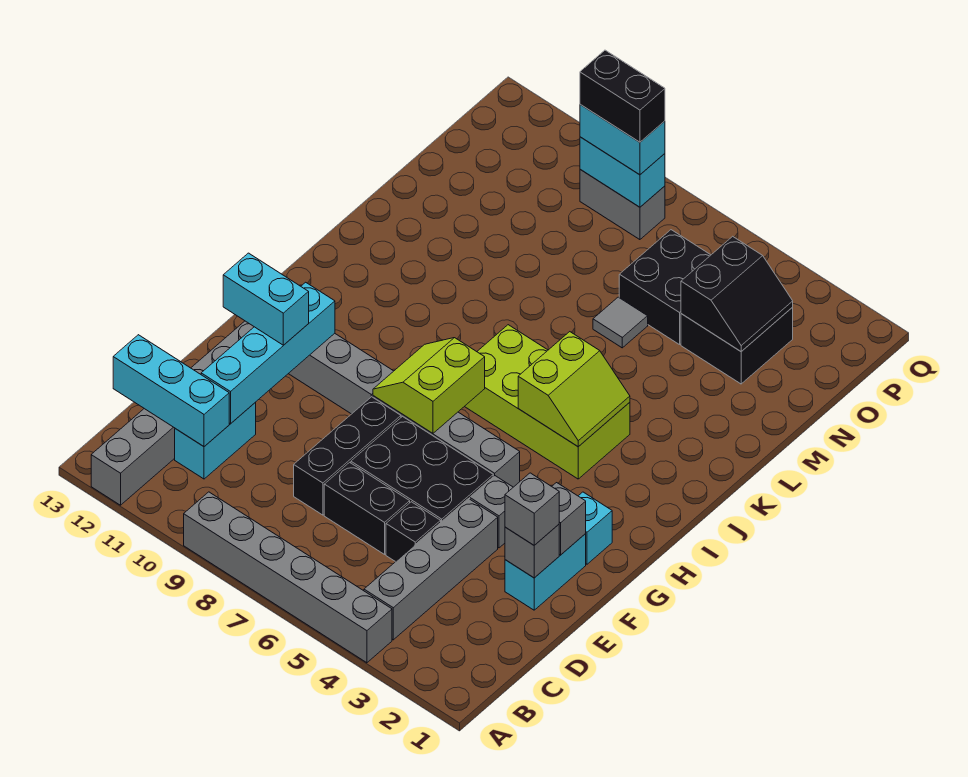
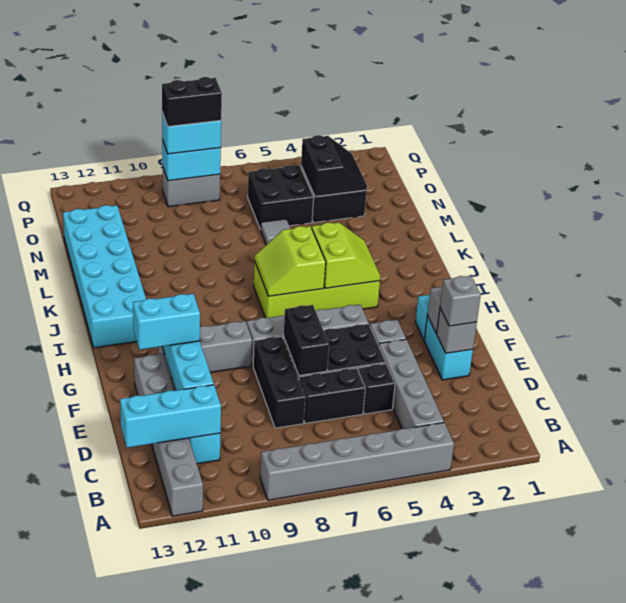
none -> black brick E7:F7 level 2
lime slope G7:H8 level 2 top 7 -> lime slope I6:J7 level 2 top 6
none -> cyan brick I12:N13 level 1

